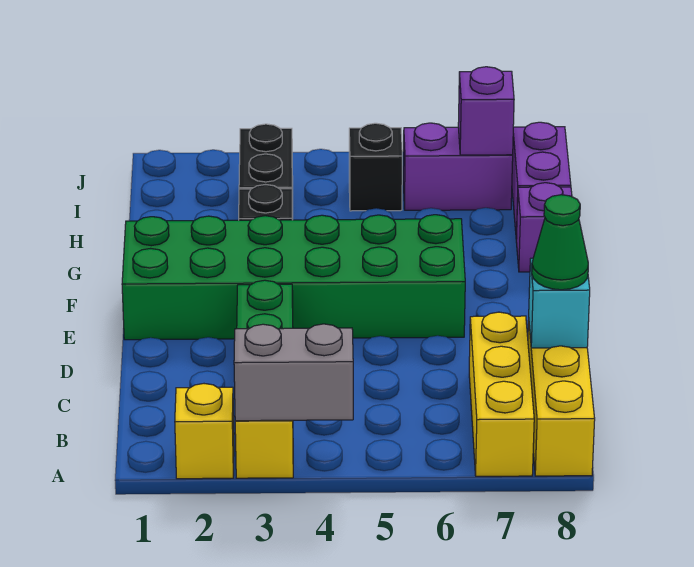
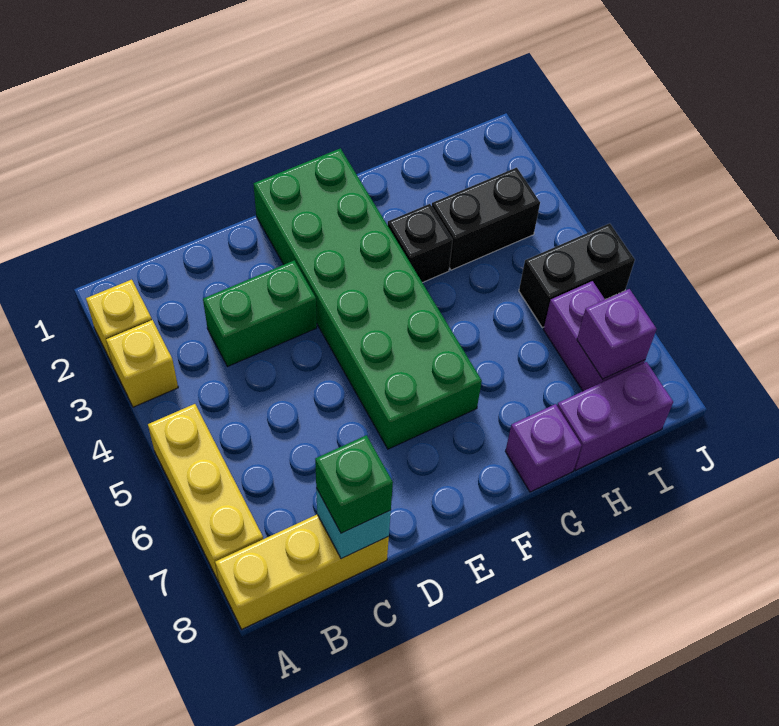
grey brick A3:A4 level 2 -> none
yellow brick A7:C7 level 1 -> yellow brick A5:A7 level 1
green cone C8 level 3 -> green brick C8 level 3
black brick I5 level 1 -> black brick I5:J5 level 1

